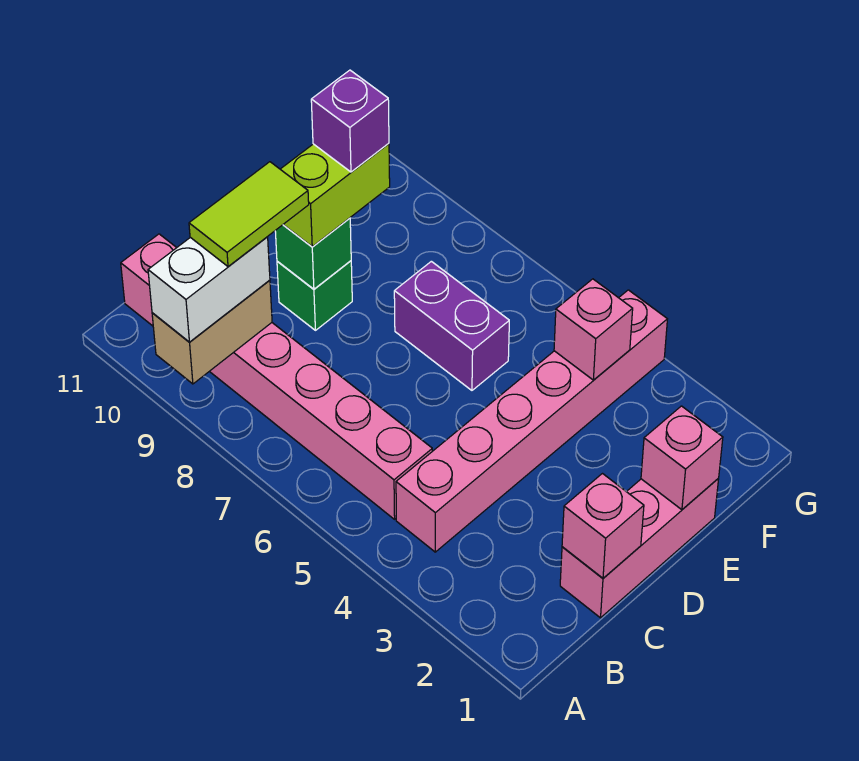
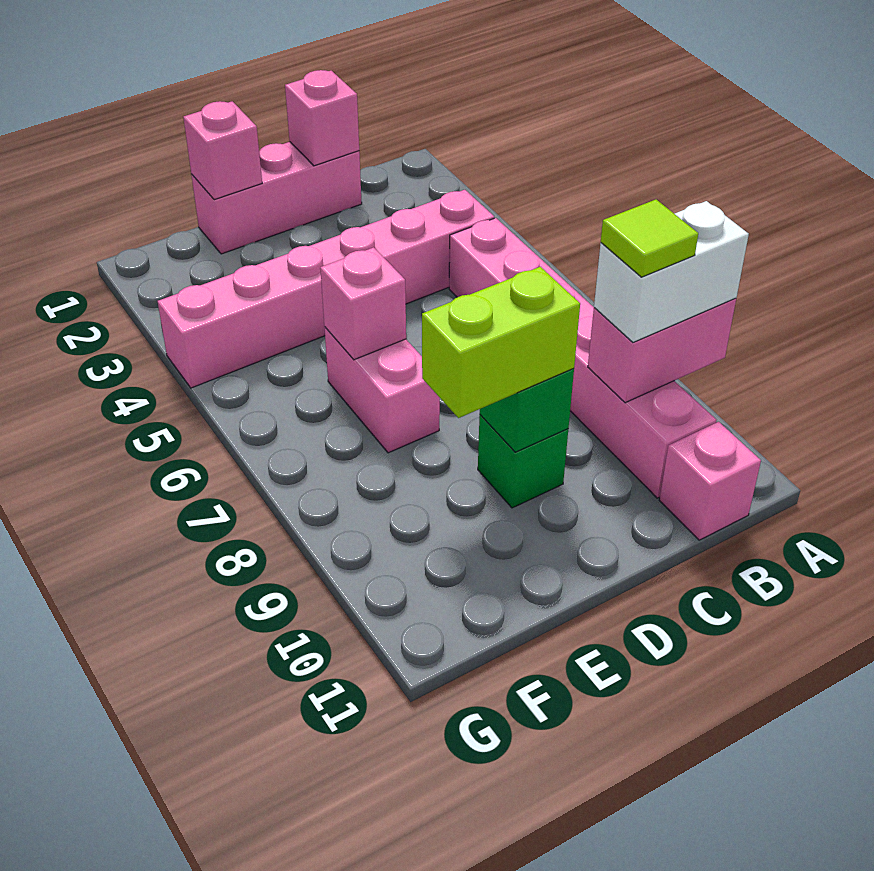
tan brick A9:B9 level 2 -> pink brick A9:B9 level 2
lime tile B9:C9 level 4 -> lime tile B9 level 4
purple brick E6:E7 level 1 -> pink brick E6:E7 level 1
purple brick E9 level 4 -> none
pink brick F4 level 2 -> pink brick E6 level 2

